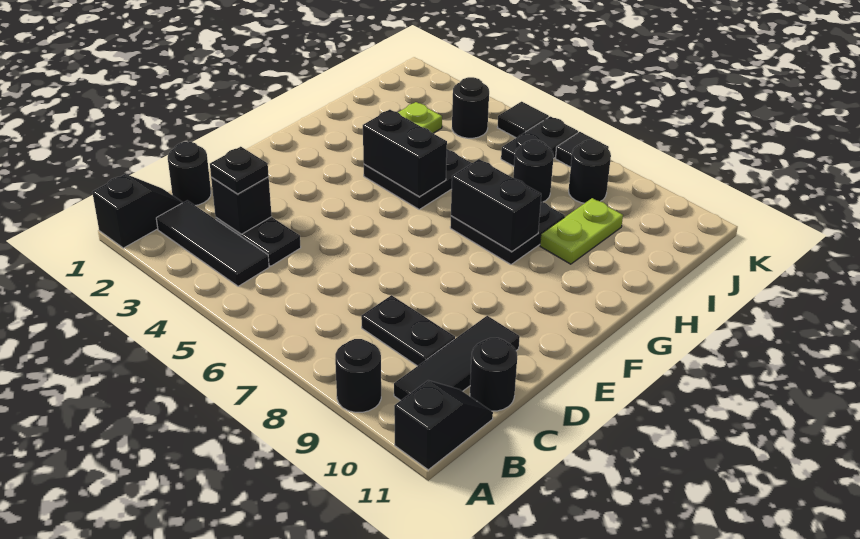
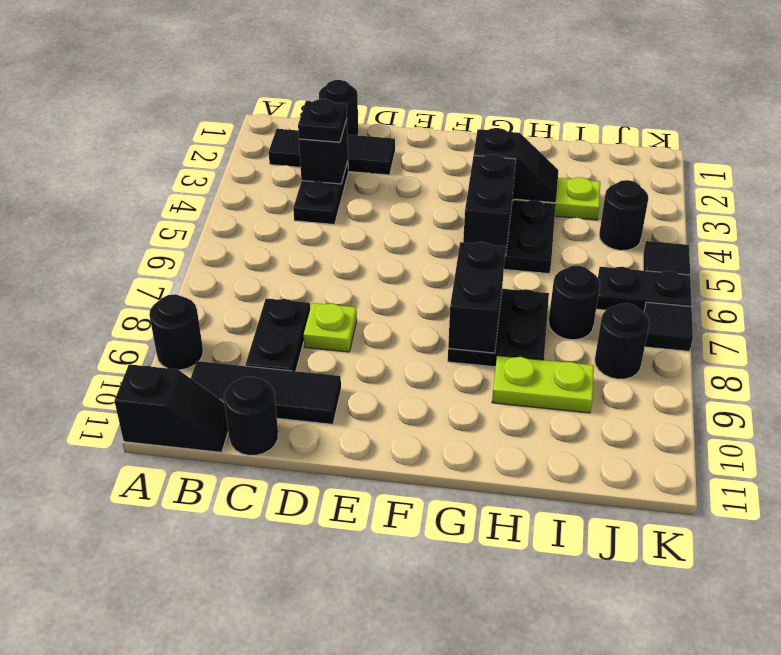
black slope A1:B1 level 1 top A -> black slope G3:H3 level 2 top G
black tile B2:B4 level 1 -> black tile B2:D2 level 1
none -> lime plate D8 level 1

